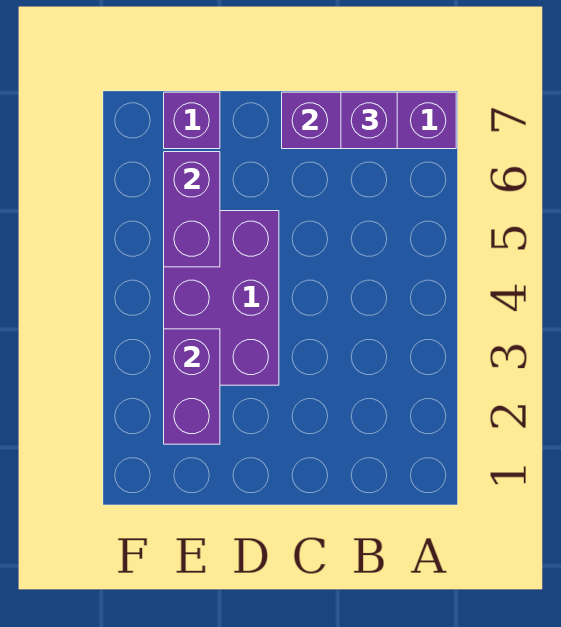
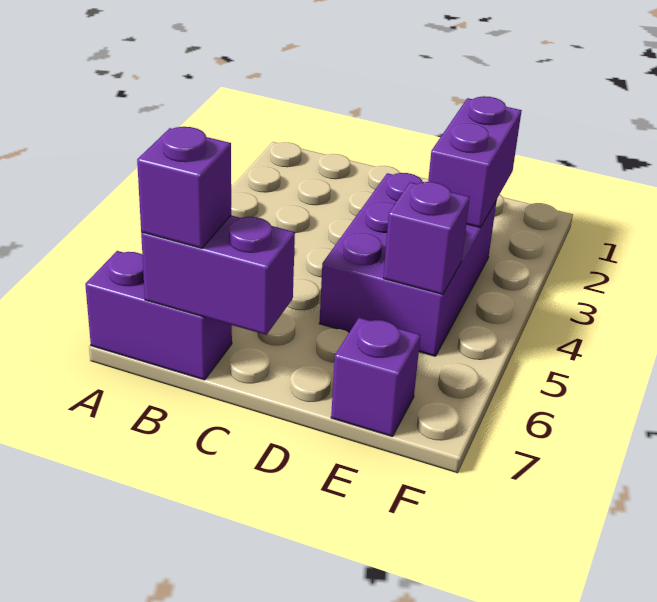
purple brick E5:E6 level 2 -> purple brick E5 level 2

